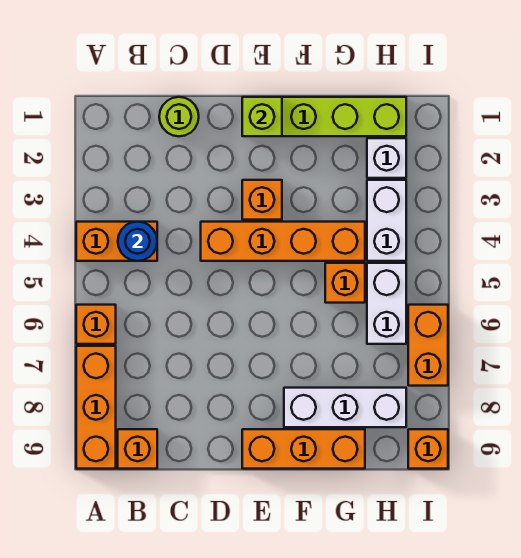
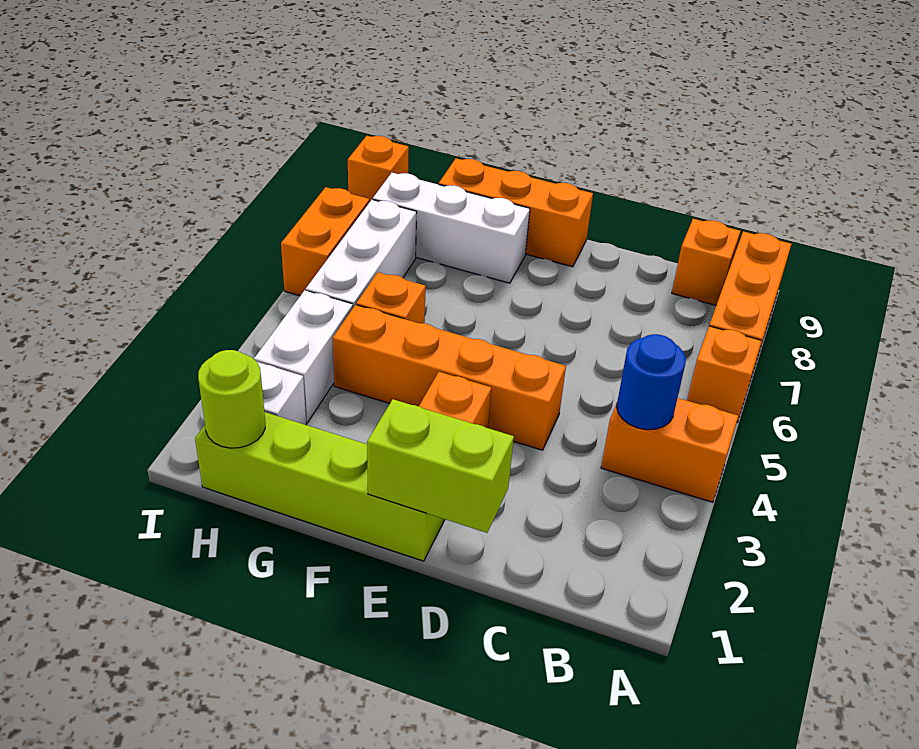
lime round brick C1 level 1 -> lime round brick H1 level 2
lime brick E1 level 2 -> lime brick D1:E1 level 2
white brick H5:H6 level 1 -> white brick H5:H7 level 1

